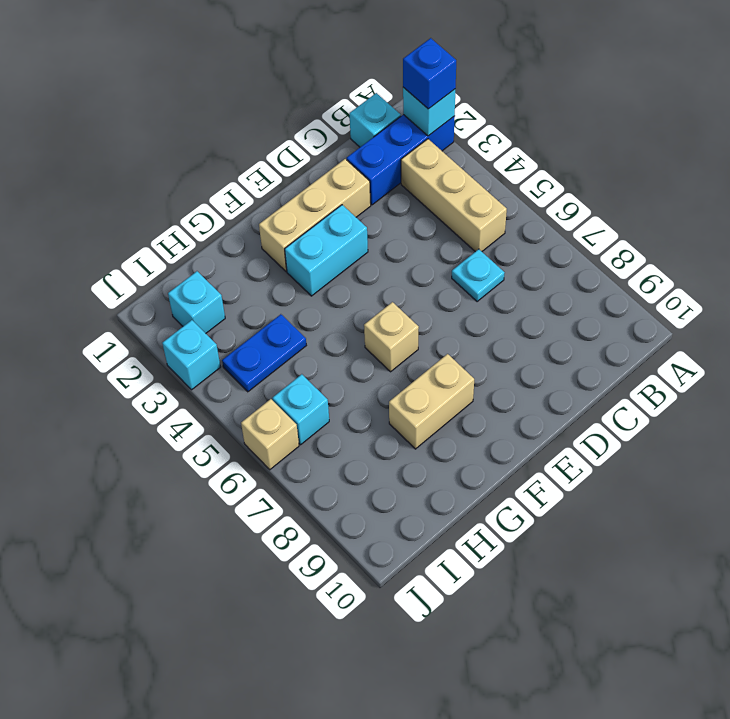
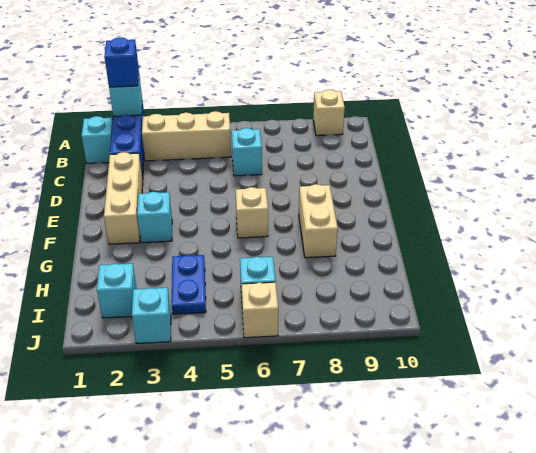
none -> tan brick A9 level 1
cyan plate C6 level 1 -> cyan brick C6 level 1
cyan brick E3:F3 level 1 -> cyan brick F3 level 1

